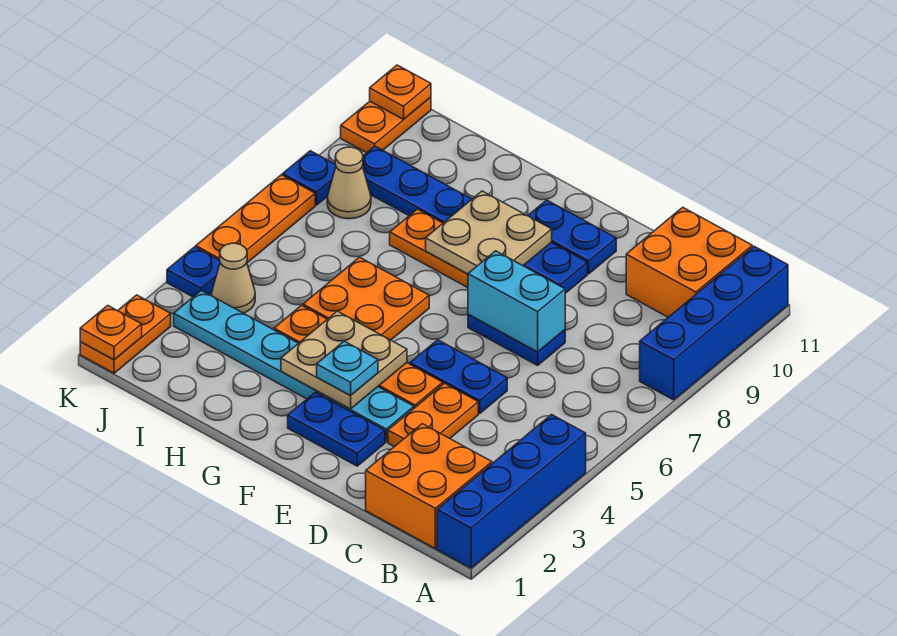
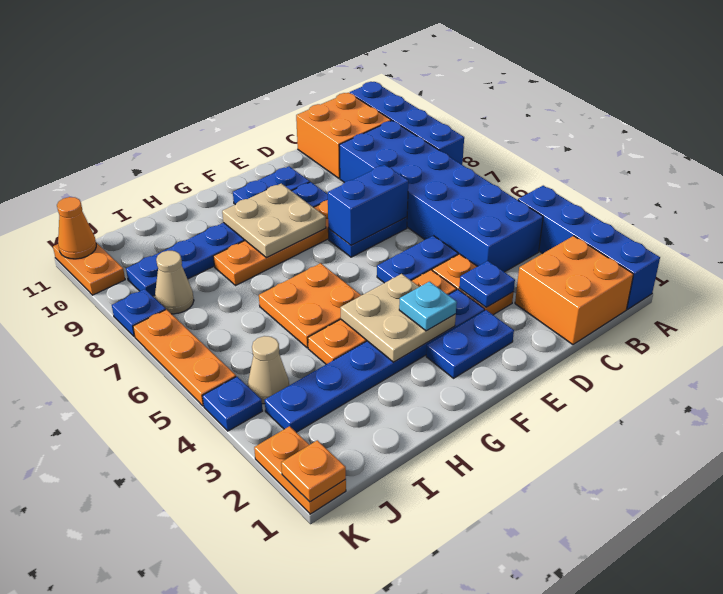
none -> blue brick B4:C9 level 1
none -> blue plate D3 level 2
cyan brick D7:E7 level 2 -> blue brick D7:E7 level 2
cyan plate E3:J3 level 1 -> blue plate E3:J3 level 1
orange plate K11 level 2 -> orange cone K11 level 2

